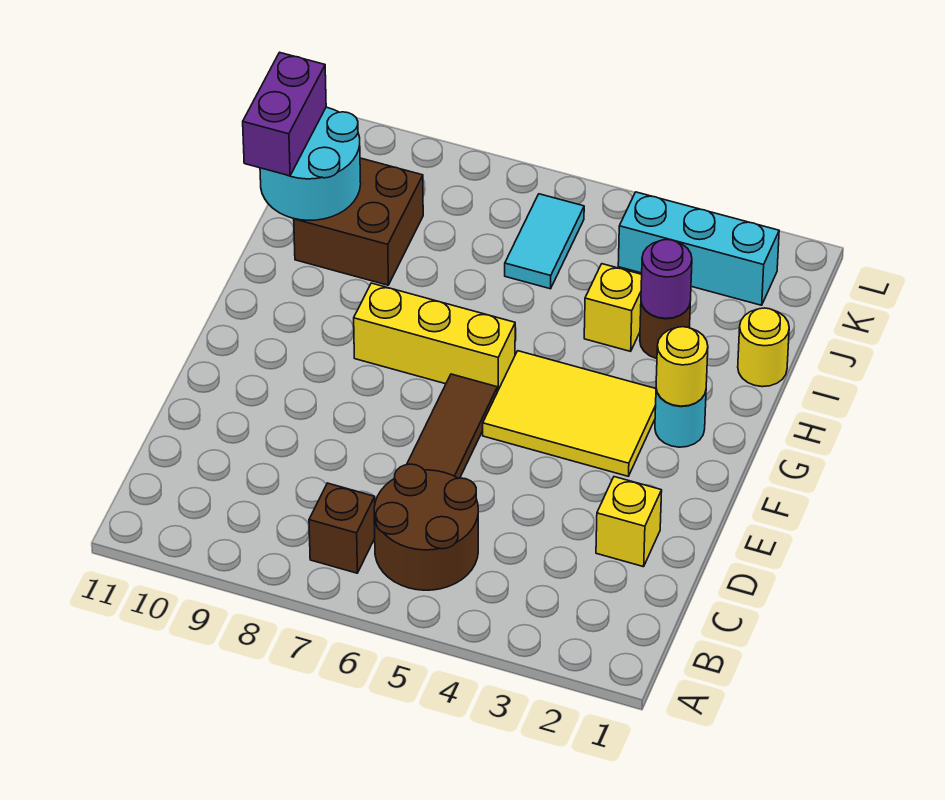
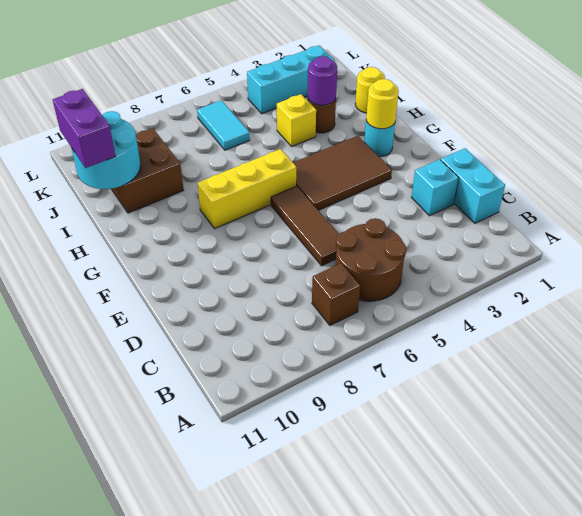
none -> cyan brick C1:D1 level 1
yellow brick D2 level 1 -> cyan brick D2 level 1
yellow tile F3:G5 level 1 -> brown tile F3:G5 level 1

